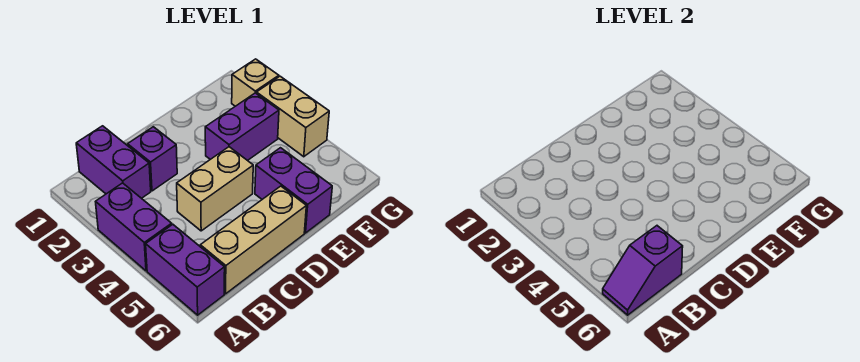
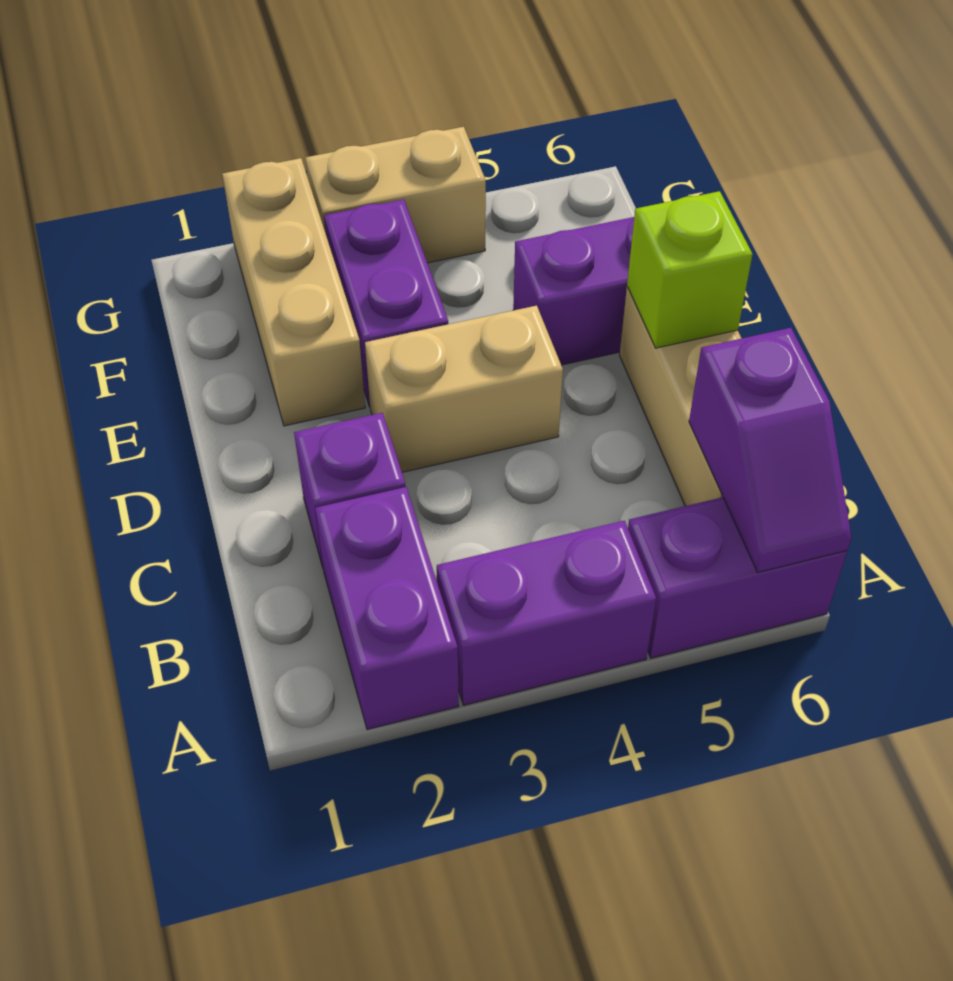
purple brick B1:B2 level 1 -> purple brick A2:B2 level 1
tan brick C4:D4 level 1 -> tan brick D3:D4 level 1
none -> lime brick D6 level 2
tan brick G2 level 1 -> tan brick E2:G2 level 1

